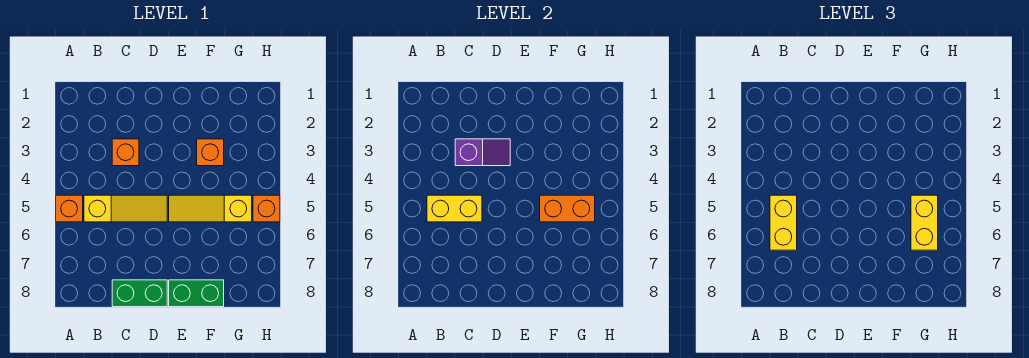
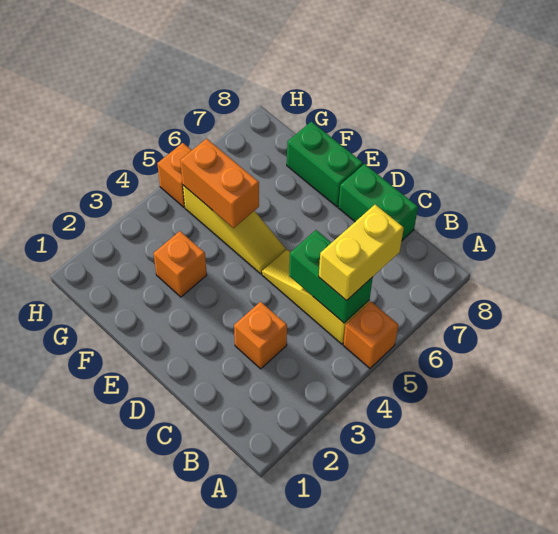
yellow brick B5:C5 level 2 -> green brick B5:C5 level 2
purple slope C3:D3 level 2 top C -> none
yellow brick G5:G6 level 3 -> none

